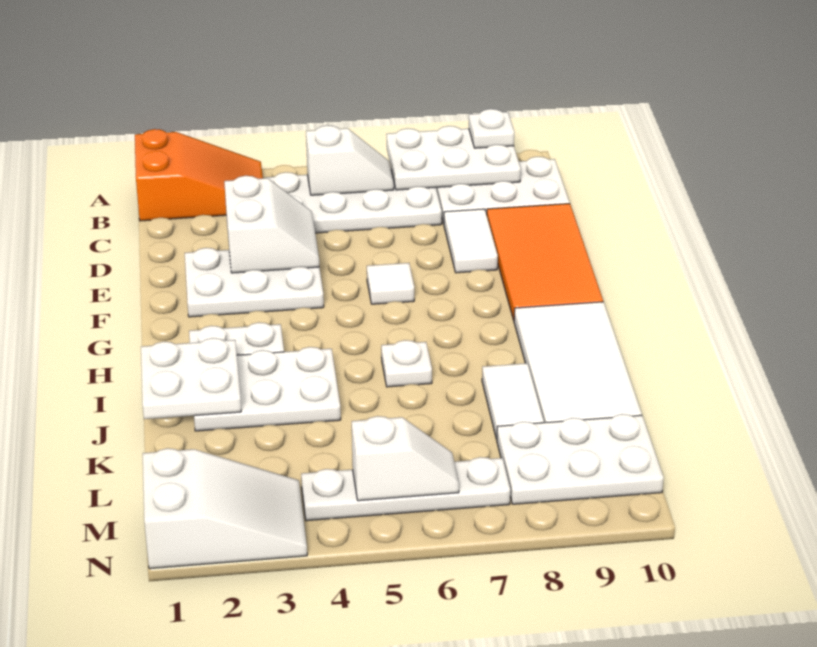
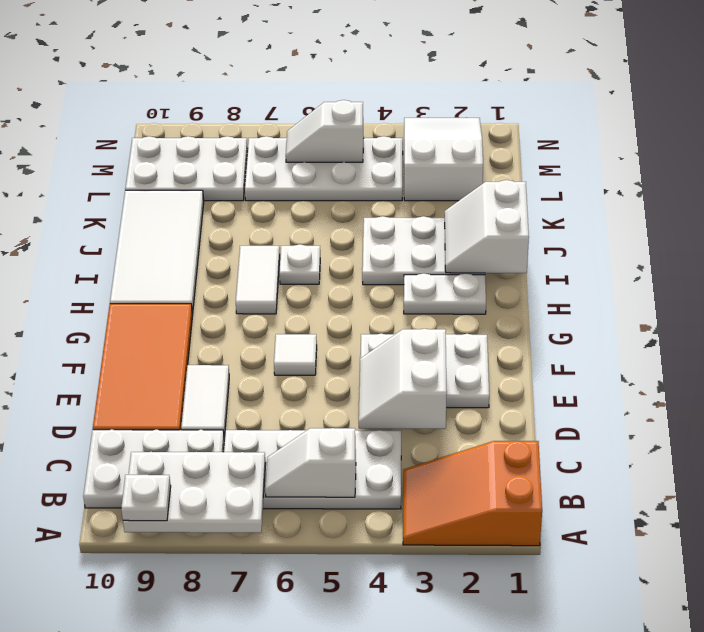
white plate I1:J2 level 2 -> white slope I1:J2 level 2 top 1
white tile J8:K8 level 1 -> white tile H7:I7 level 1
white slope M1:N3 level 1 top 1 -> white slope L2:N3 level 1 top L
white plate M4:M7 level 1 -> white plate L4:M7 level 1

